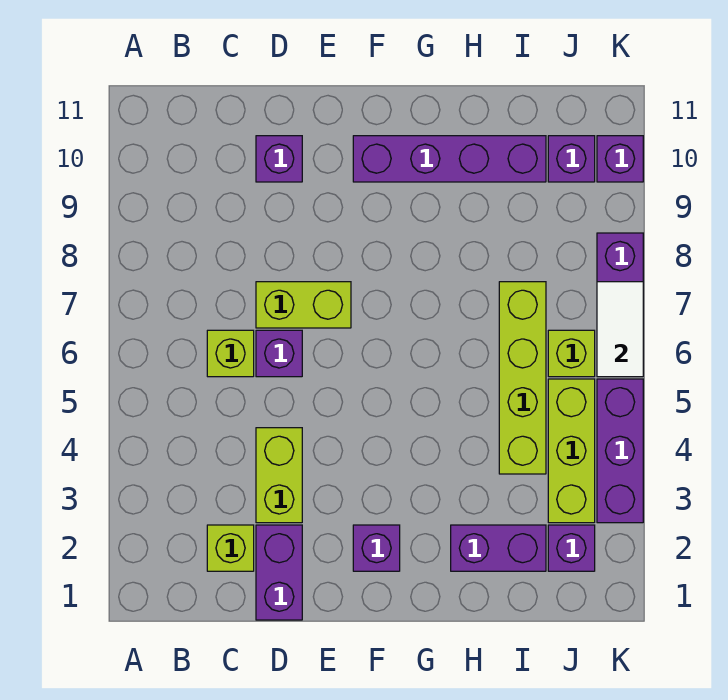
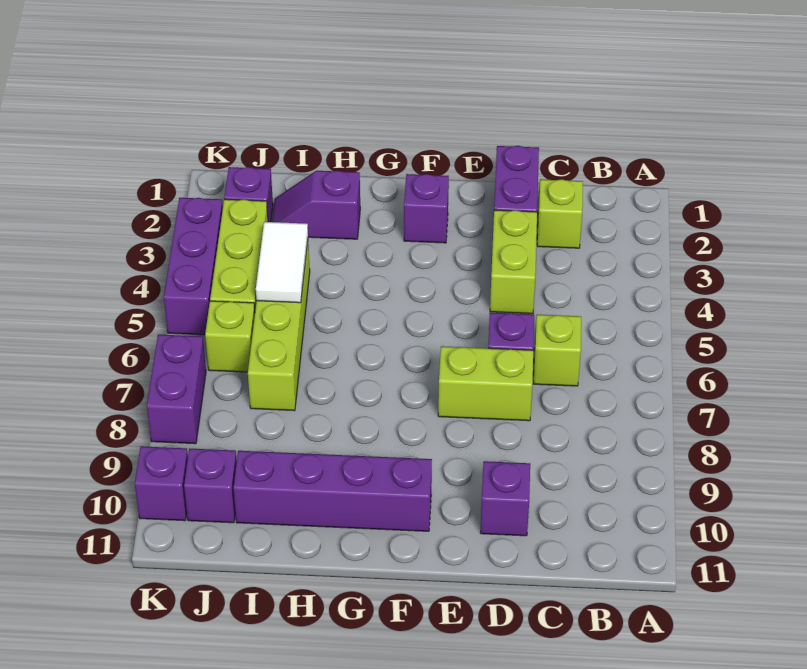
purple brick H2:I2 level 1 -> purple slope H2:I2 level 1 top H
white tile K6:K7 level 2 -> white tile I4:I5 level 2

